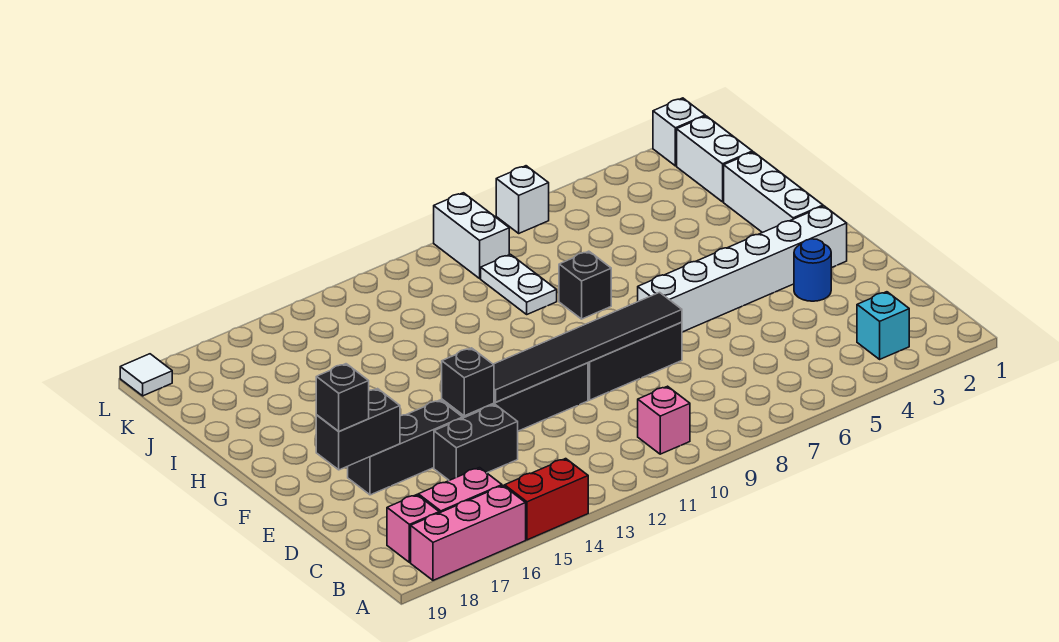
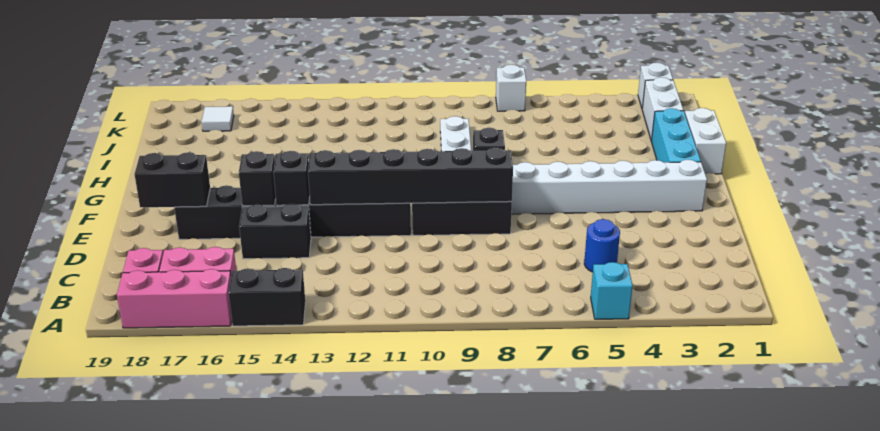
red brick A14:A15 level 1 -> black brick A14:A15 level 1
cyan brick B3 level 1 -> cyan brick A5 level 1
pink brick B10 level 1 -> none
blue round brick E3 level 1 -> blue round brick C5 level 1
black tile E8:E13 level 2 -> black brick E8:E13 level 2
black brick E18 level 3 -> black brick E15 level 2
white brick G2:I2 level 1 -> cyan brick G2:I2 level 1
white brick K9:L9 level 1 -> white brick H1:I1 level 1
white tile L19 level 1 -> white tile K17 level 1

